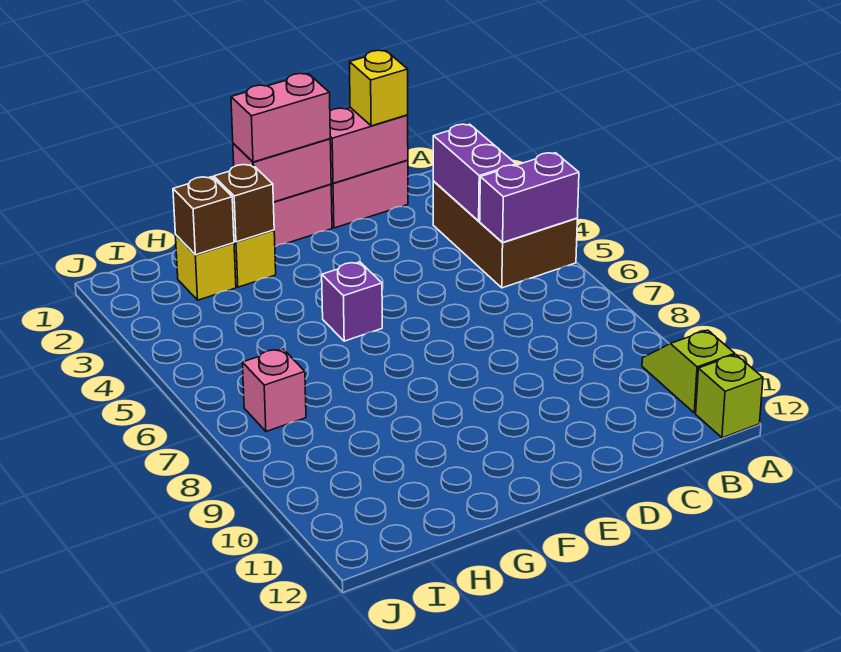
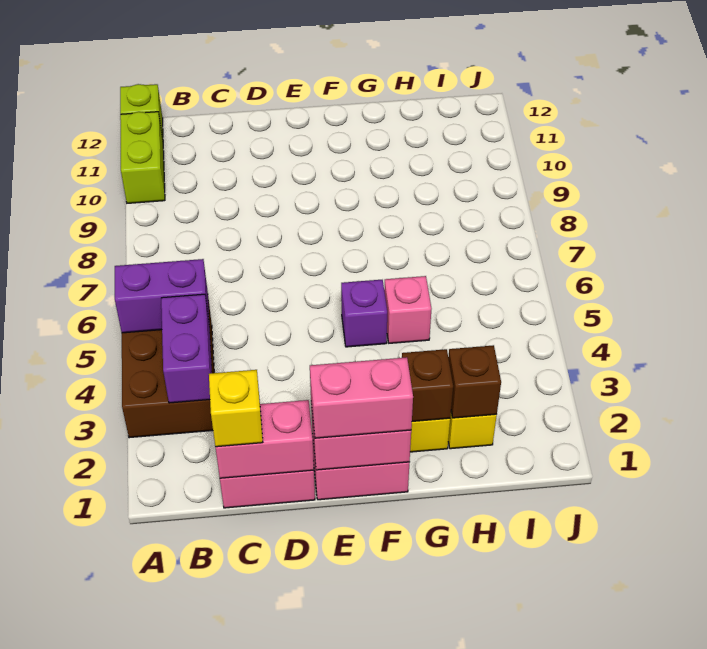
lime slope A10:A11 level 1 top 11 -> lime brick A10:A11 level 1
pink brick I7 level 1 -> pink brick G5 level 1

